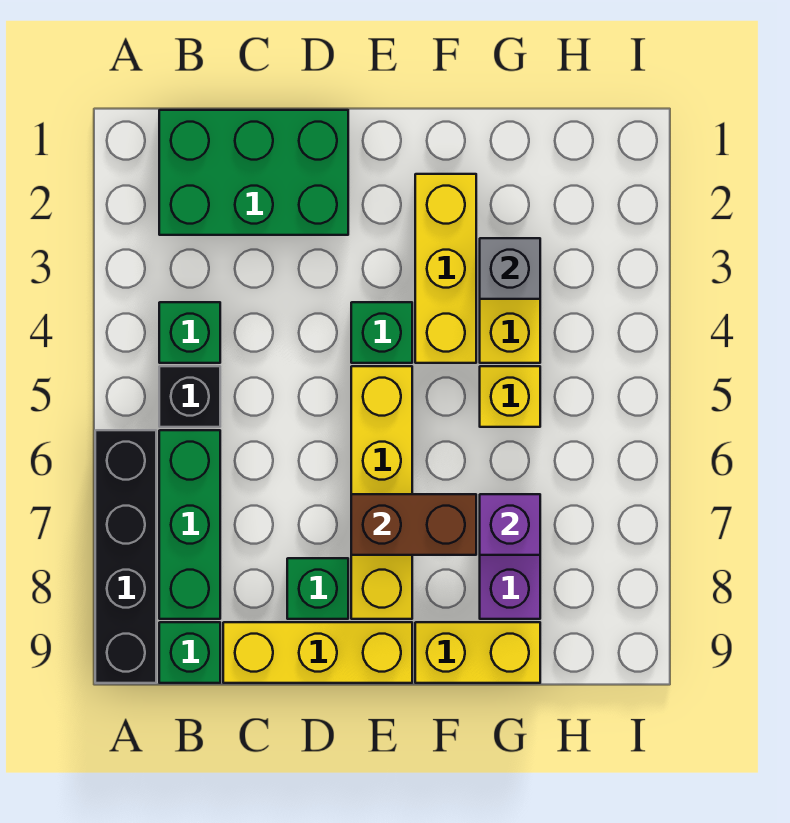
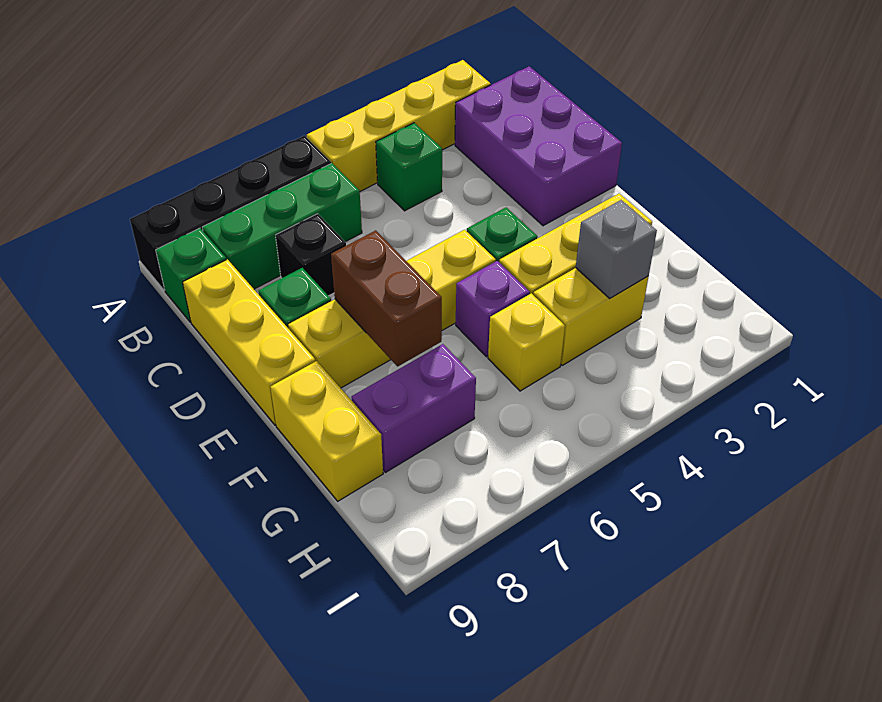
none -> yellow brick A2:A5 level 1
green brick B1:D2 level 1 -> purple brick B1:D2 level 1
black brick B5 level 1 -> black brick C7 level 1
purple brick G7 level 2 -> purple brick F5 level 1

